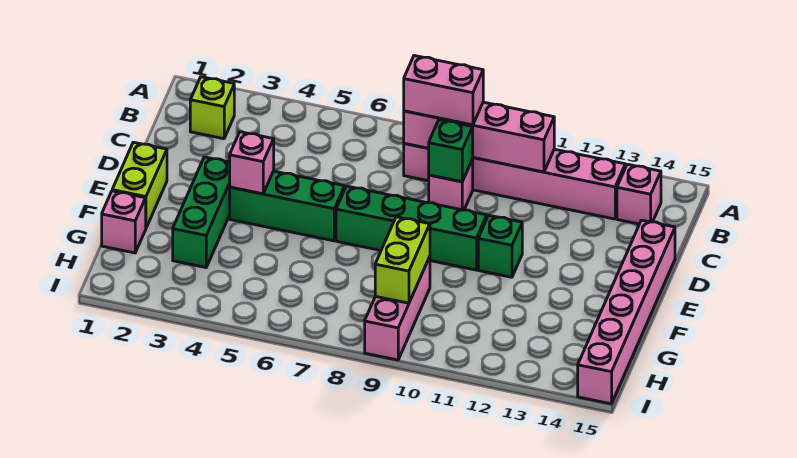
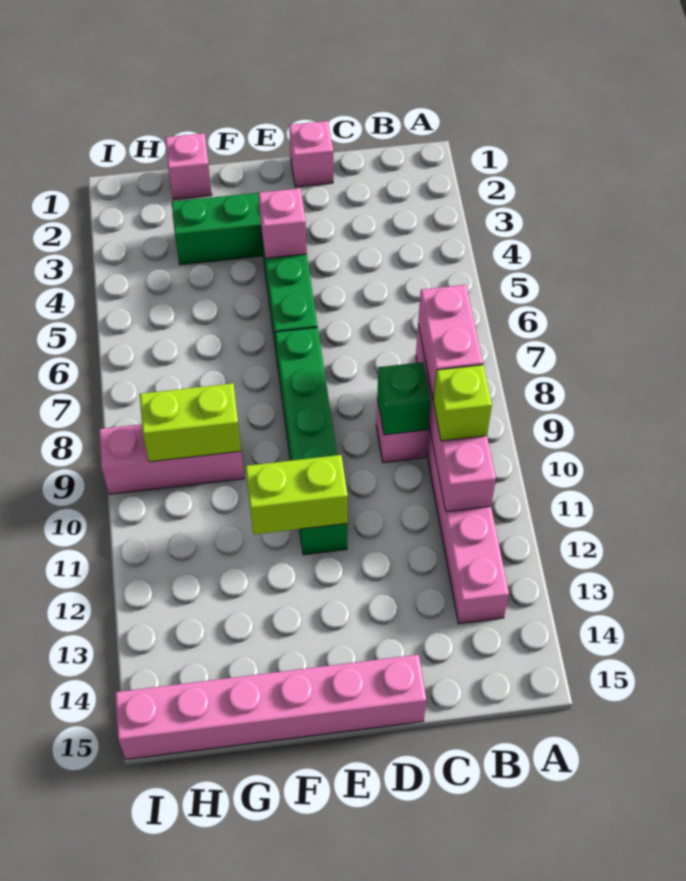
lime brick B2 level 1 -> lime brick B10 level 3
pink brick B14 level 1 -> pink brick D1 level 1
lime brick E1:F1 level 1 -> lime brick E11:F11 level 2

